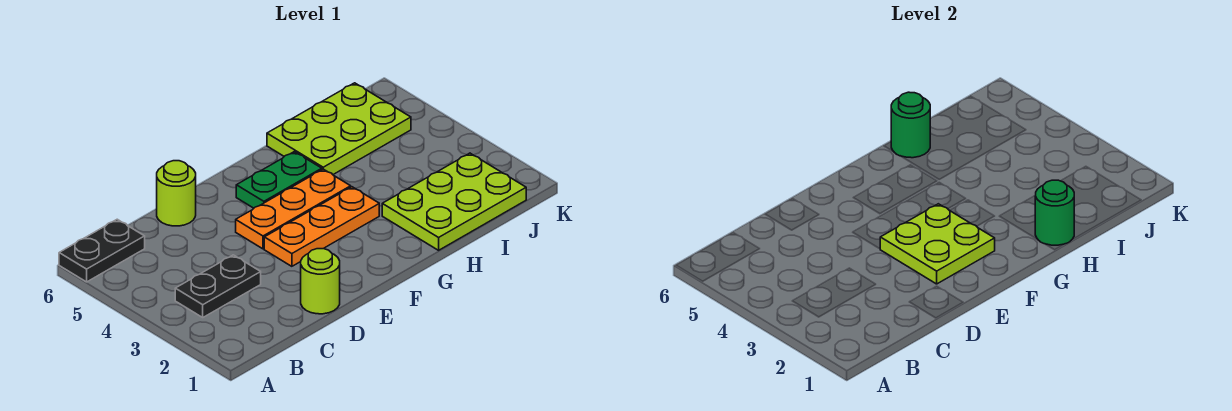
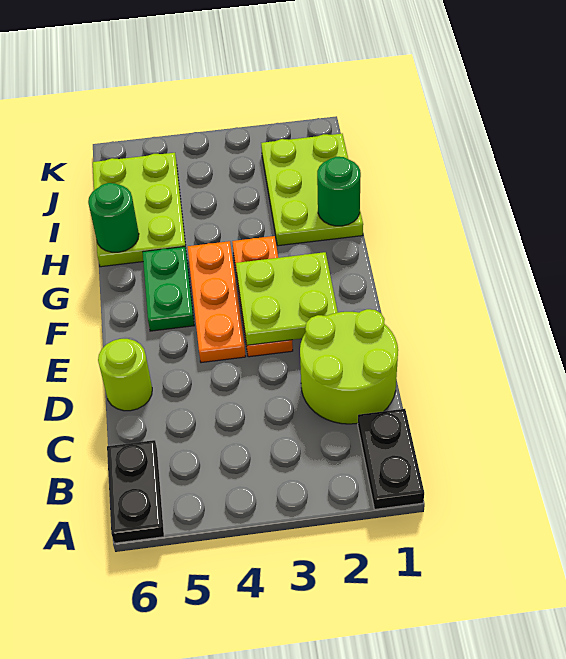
black plate B3:C3 level 1 -> black plate A1:B1 level 1
lime round brick D1 level 1 -> lime round brick C1:D2 level 1

